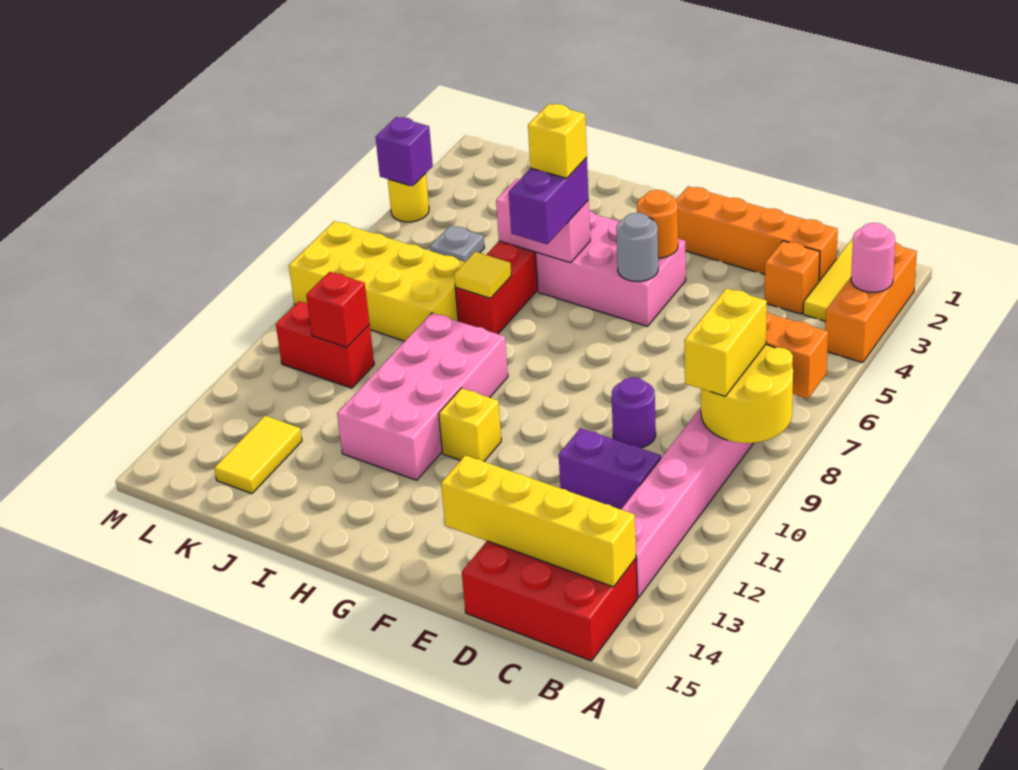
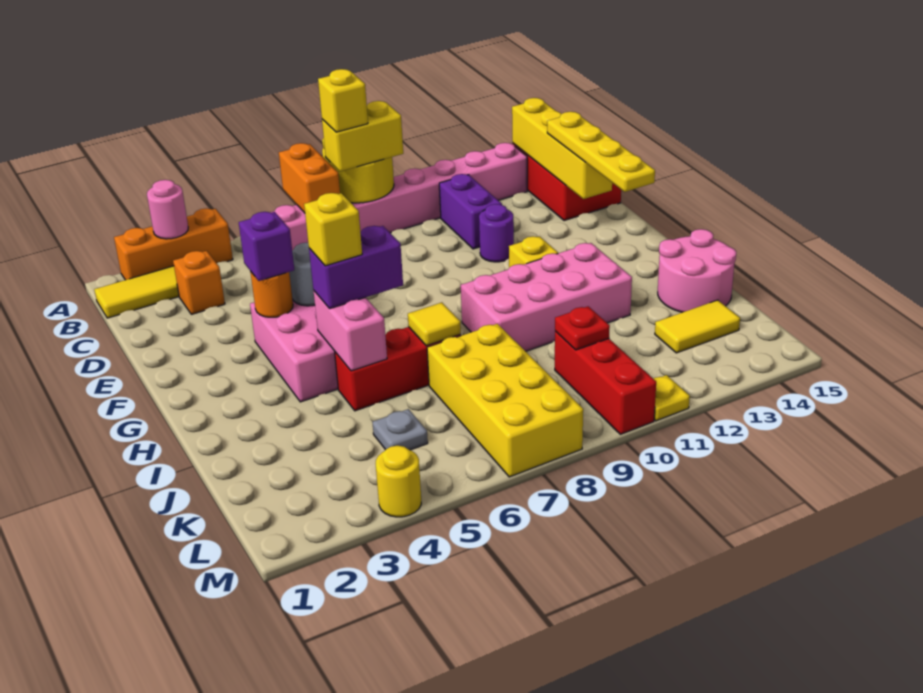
none -> yellow brick B8 level 4
orange brick C2:F2 level 1 -> none
purple round brick D9 level 1 -> purple round brick E11 level 1
none -> yellow plate D14:G14 level 3
none -> pink round brick I14:J15 level 1
red brick K10:L10 level 1 -> red brick K10:M10 level 1
red brick K10 level 2 -> red plate K10 level 2
purple brick M4 level 2 -> purple brick F4 level 3
none -> yellow plate M11 level 1

